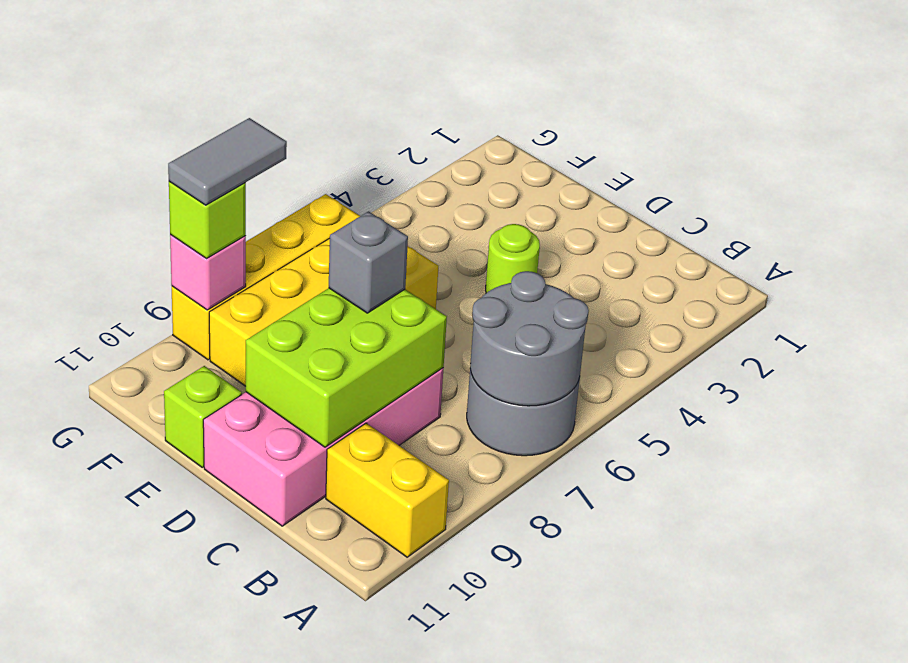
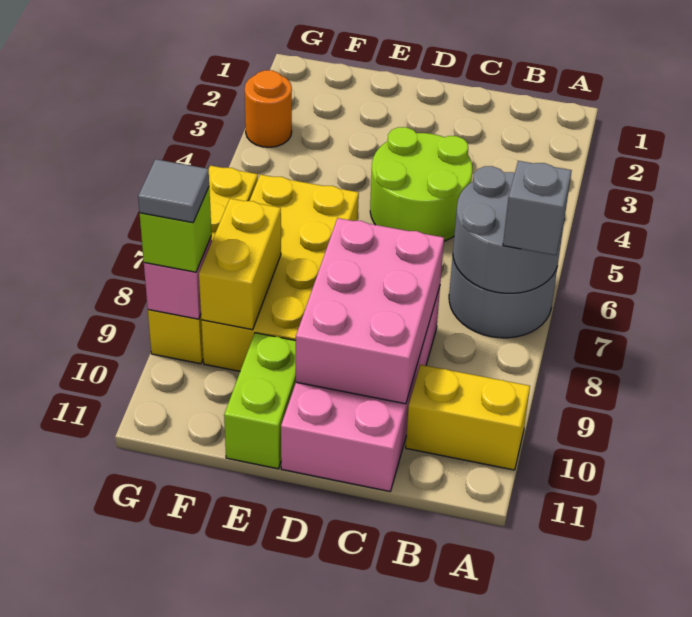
lime brick C8:D10 level 2 -> pink brick C8:D10 level 2
lime round brick D4 level 1 -> lime round brick C4:D5 level 1
grey brick D8 level 3 -> grey brick A7 level 3
lime brick E11 level 1 -> lime brick E10:E11 level 1
none -> yellow brick F8:F9 level 2
none -> orange round brick G3 level 1
grey tile G8:G9 level 4 -> grey tile G9 level 4

